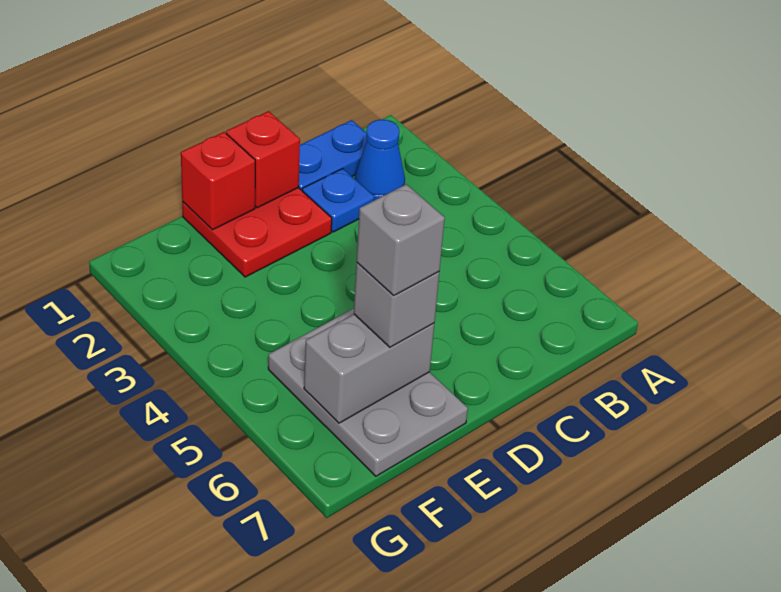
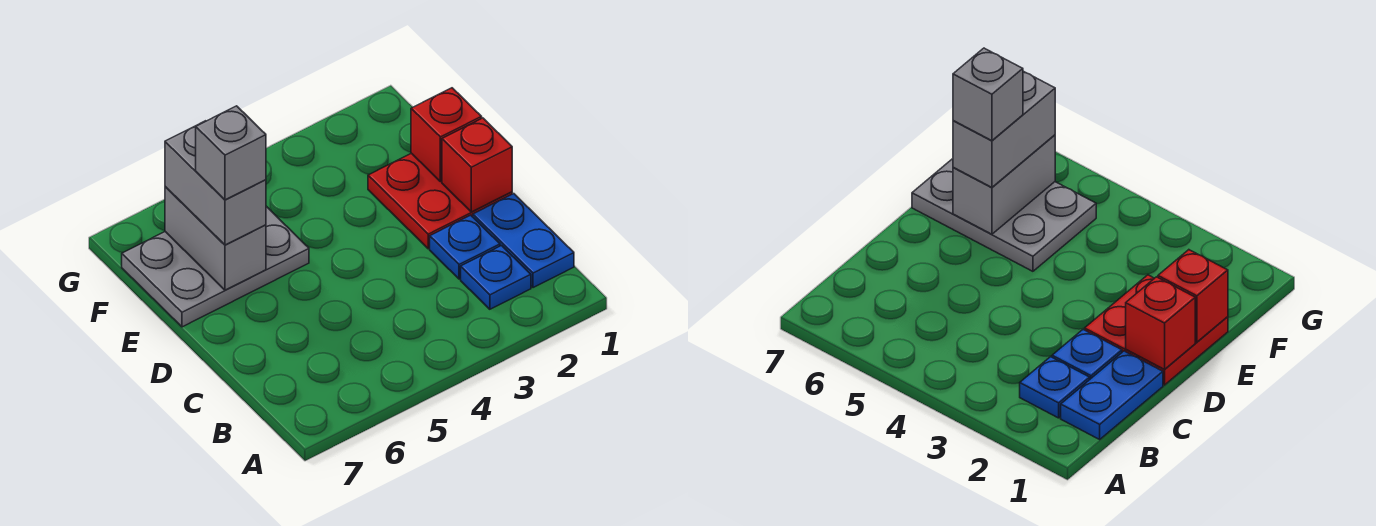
blue cone B2 level 1 -> blue plate B2 level 1
grey brick E6 level 3 -> grey brick E6:F6 level 3

